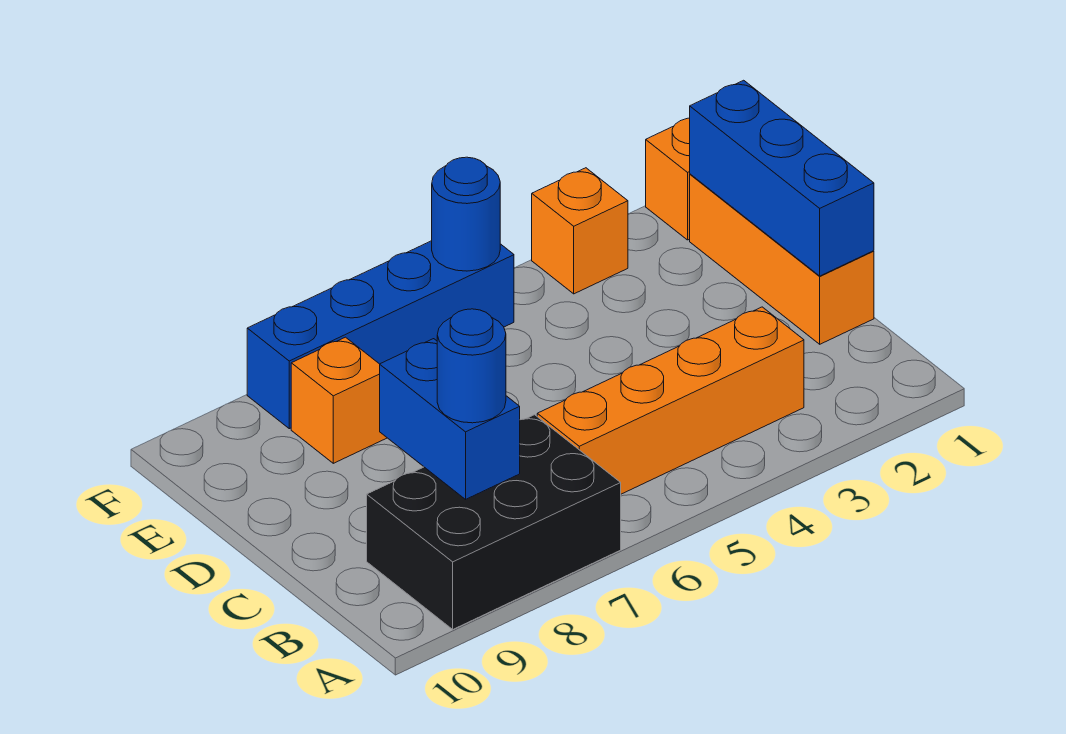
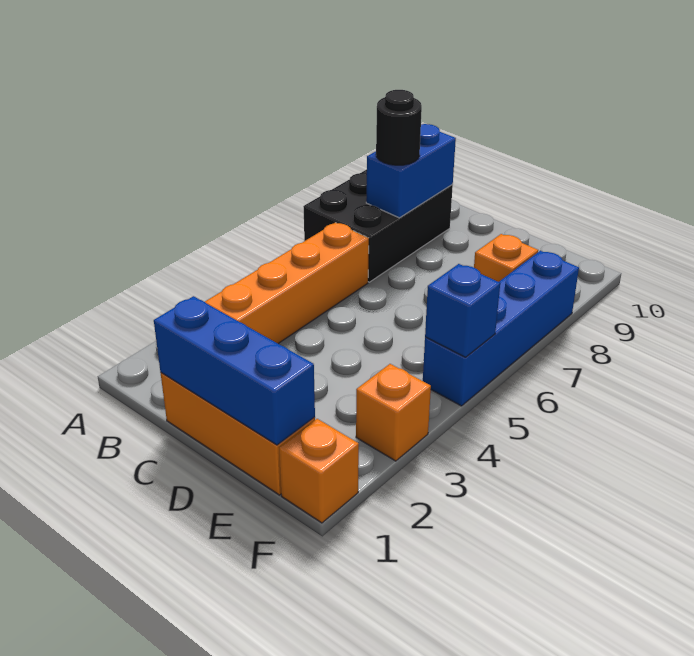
blue brick B8:C8 level 2 -> blue brick B8:B9 level 2
blue round brick B8 level 3 -> black round brick B8 level 3
blue round brick F5 level 2 -> blue brick F5 level 2

